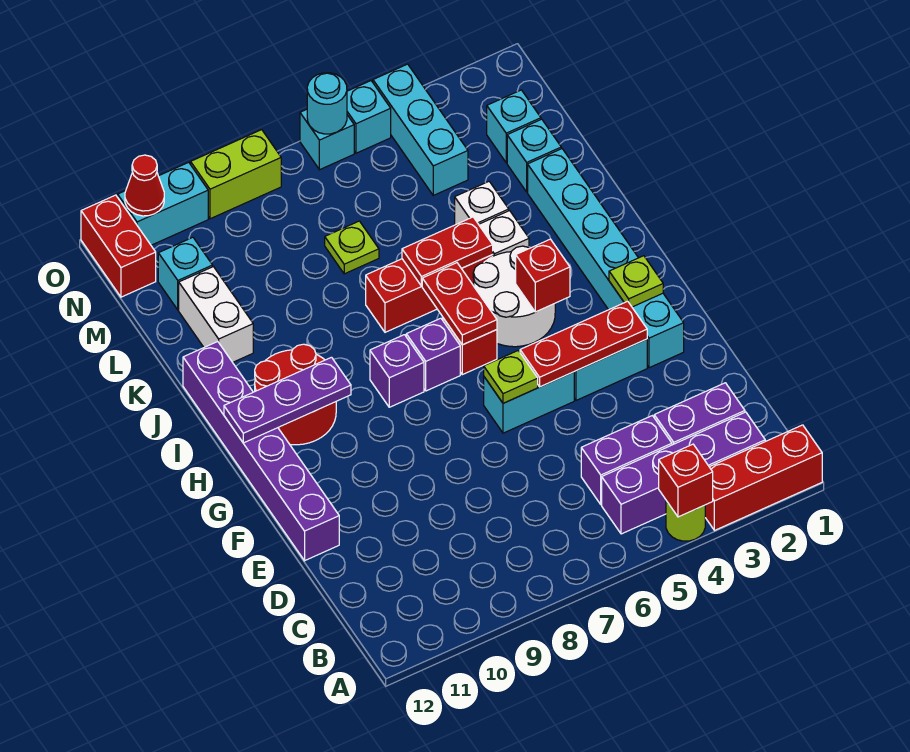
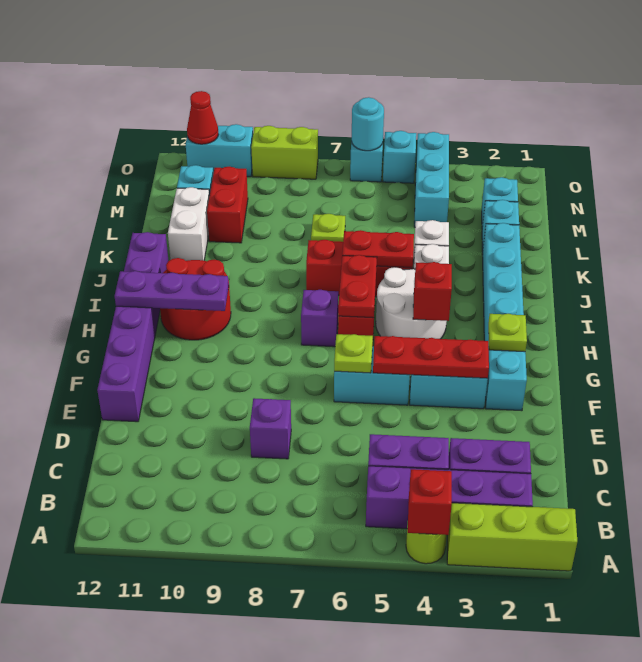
red brick A1:A3 level 1 -> lime brick A1:A3 level 1
purple brick H8 level 1 -> purple brick D8 level 1
red brick N12:O12 level 1 -> red brick L10:M10 level 1

